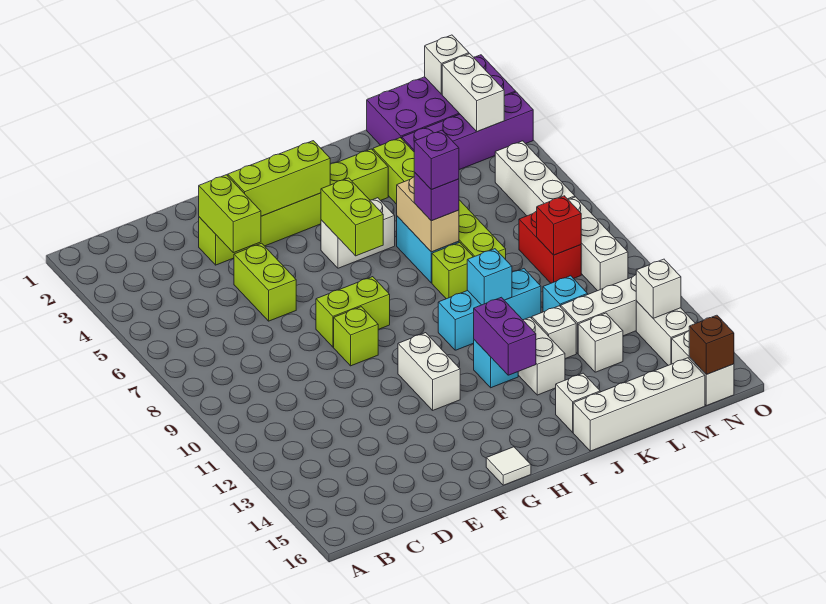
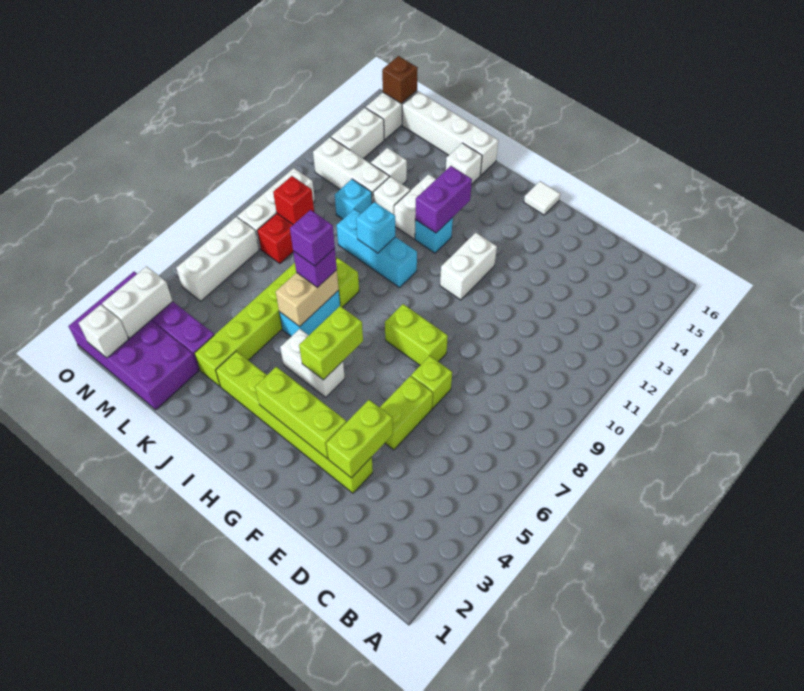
lime brick F9 level 1 -> lime brick E7 level 1
white brick N13 level 2 -> none

